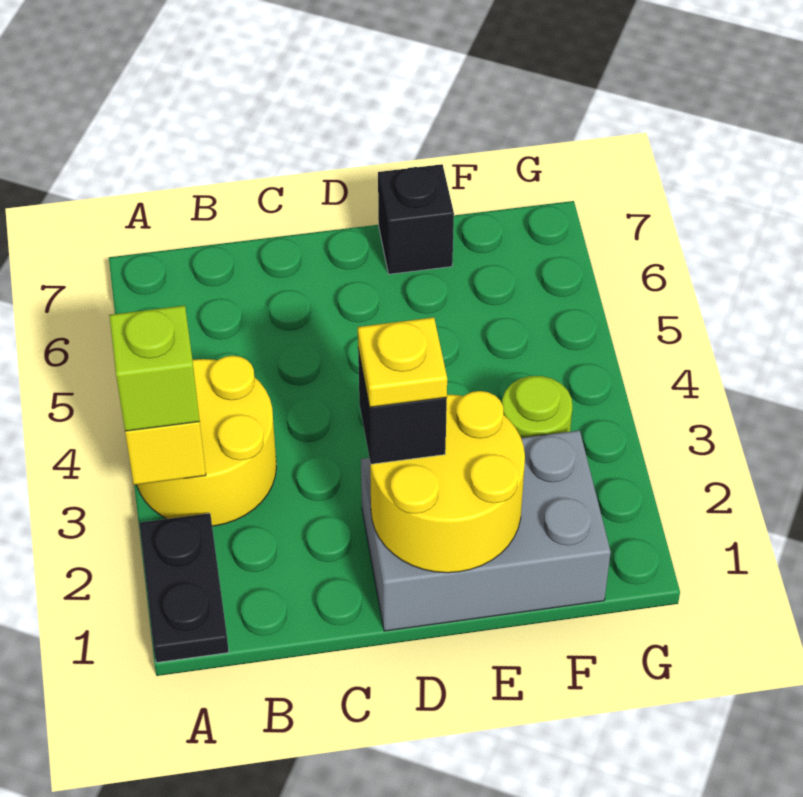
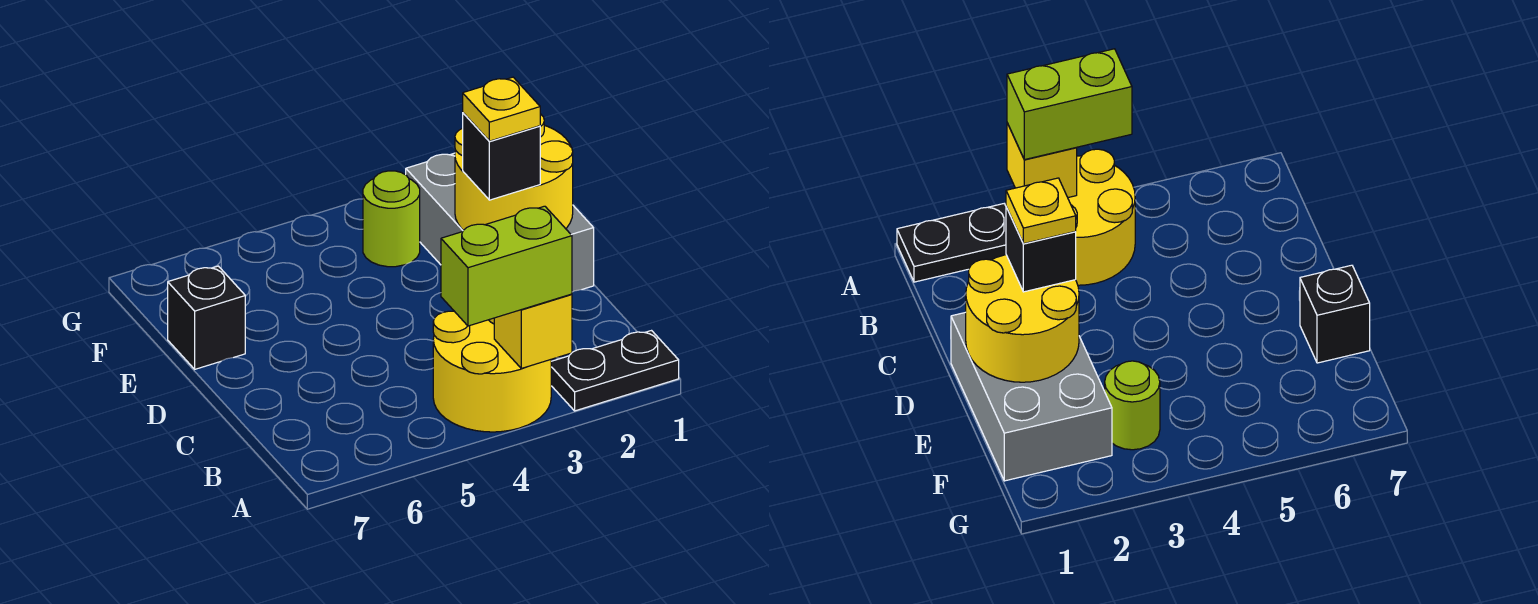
lime brick A3 level 3 -> lime brick A3:A4 level 3

